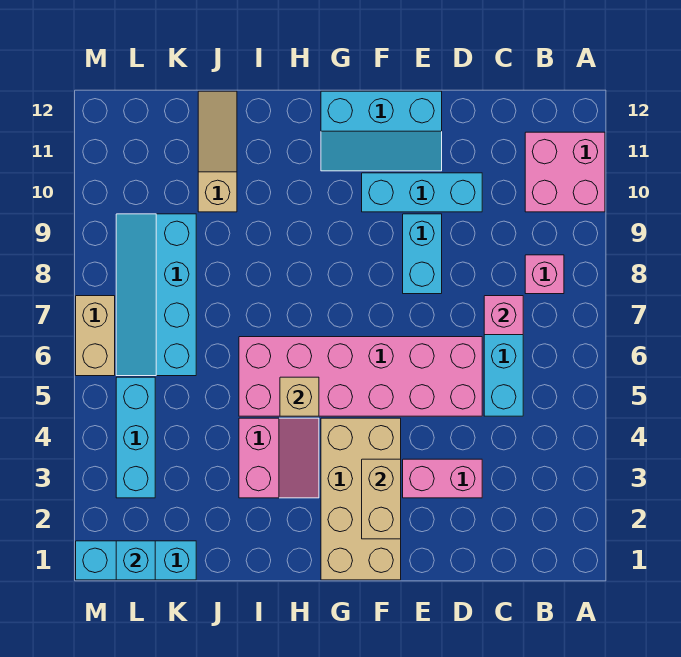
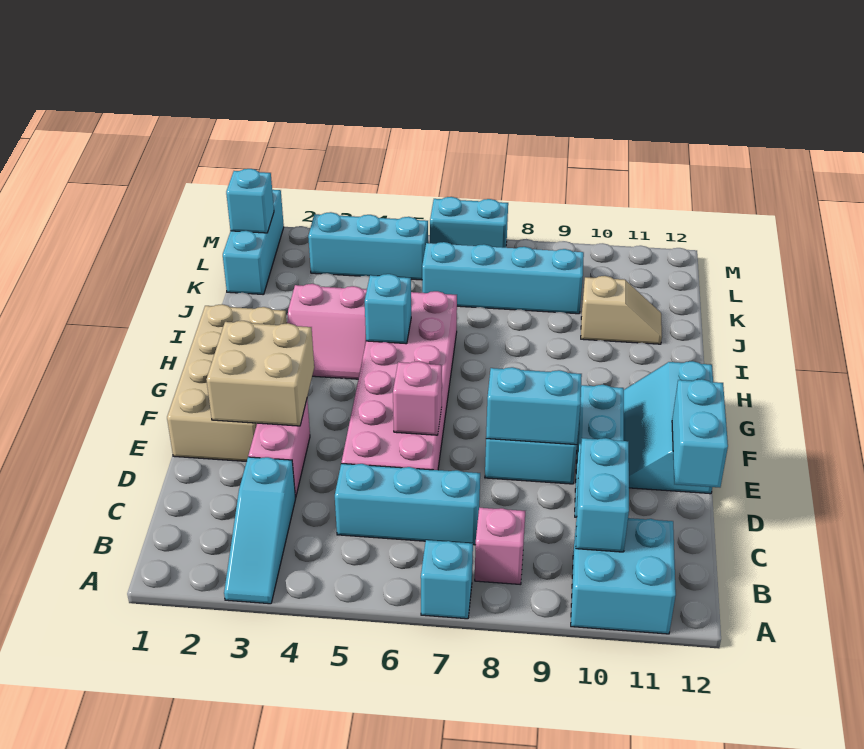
none -> cyan slope A3:C3 level 1 top C
none -> cyan brick A7 level 1
pink brick A10:B11 level 1 -> cyan brick A10:B11 level 1
none -> cyan brick B10:C10 level 2
pink brick C7 level 2 -> pink brick E6 level 2
none -> cyan brick D12:E12 level 2
none -> cyan brick E8:E9 level 2
tan brick F1:G4 level 1 -> tan brick E1:H2 level 1
tan brick F2:F3 level 2 -> tan brick E2:F3 level 2
tan brick H5 level 2 -> cyan brick H5 level 2
tan slope J10:J12 level 1 top 10 -> tan slope J10:J11 level 1 top 10
tan brick M6:M7 level 1 -> cyan brick M6:M7 level 1

